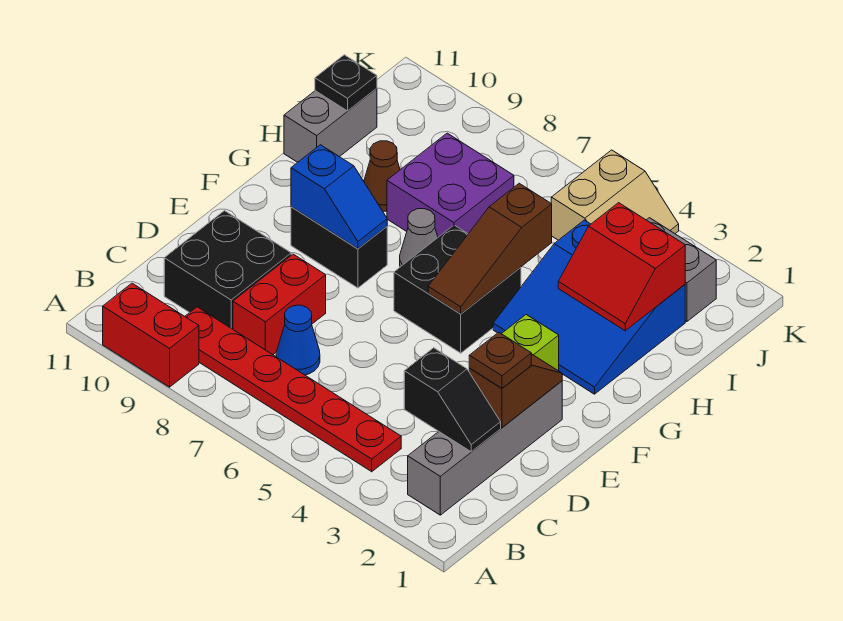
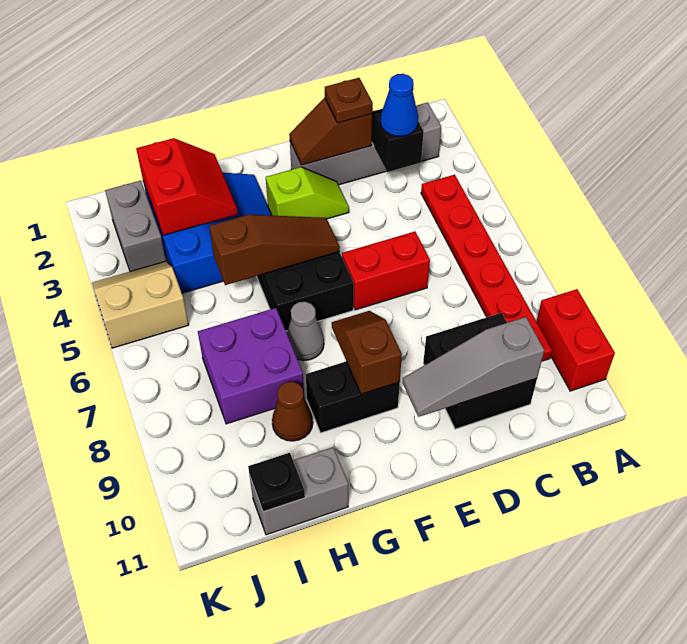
blue cone C7 level 1 -> blue cone C3 level 3
red brick C8:D8 level 1 -> red brick D6:E6 level 1
none -> grey slope C10:E10 level 2 top C
black brick F8:F9 level 1 -> black brick F9:G9 level 1
blue slope F8:F9 level 2 top 9 -> brown slope F8:F9 level 2 top 9

